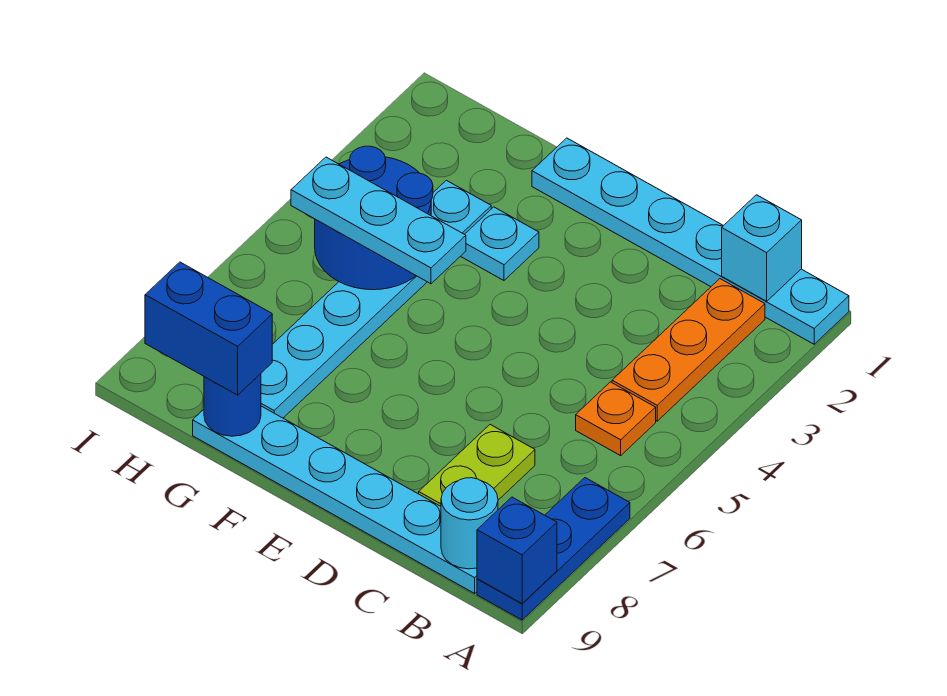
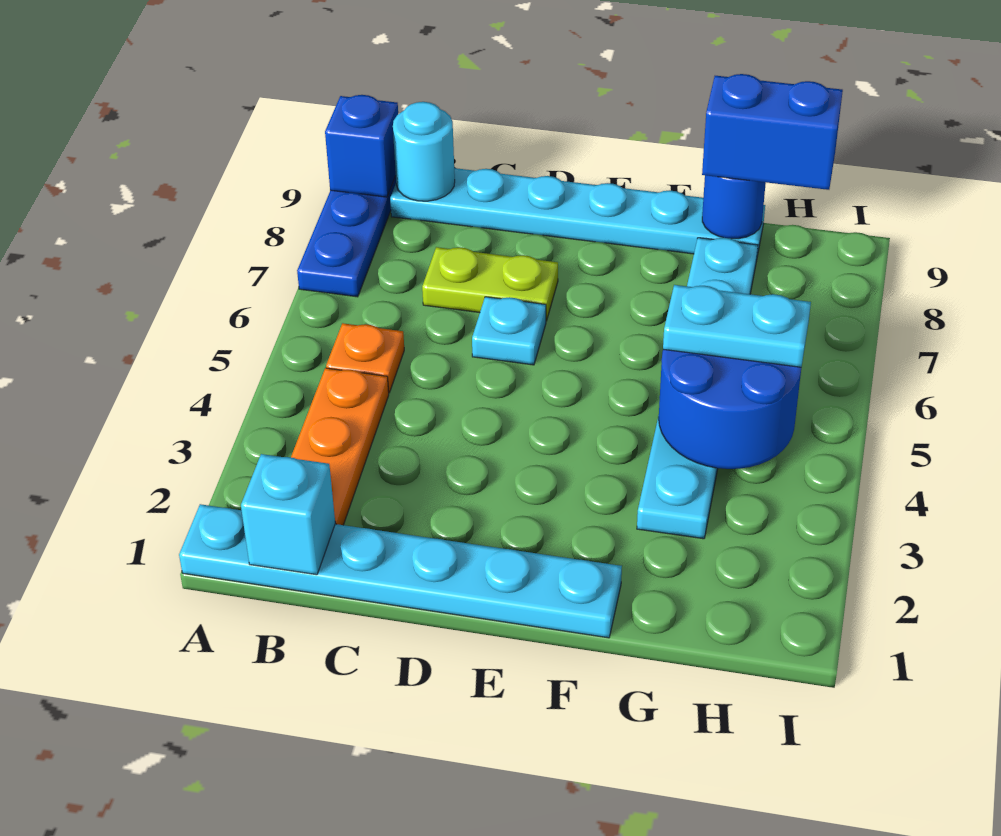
lime plate C7:C8 level 1 -> lime plate C7:D7 level 1
cyan plate F3 level 1 -> cyan plate D6 level 1
cyan plate F5:H5 level 3 -> cyan plate G5:H5 level 3

